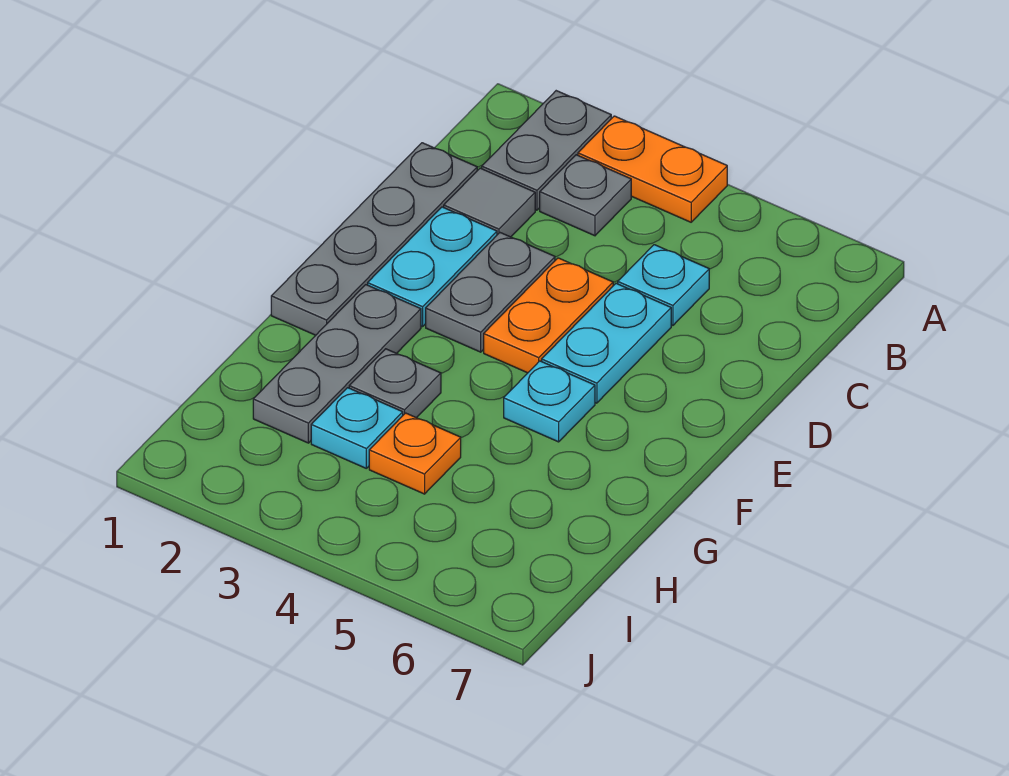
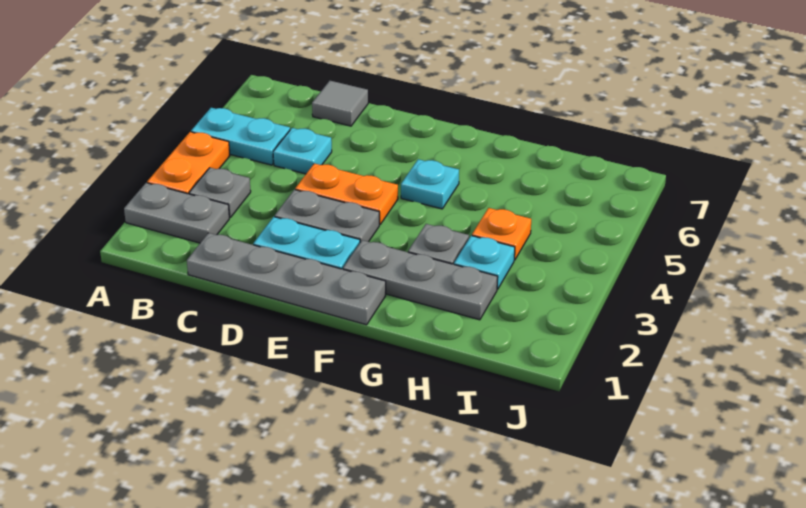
grey tile C2 level 1 -> grey tile C7 level 1
cyan plate D5:E5 level 1 -> cyan plate A5:B5 level 1

